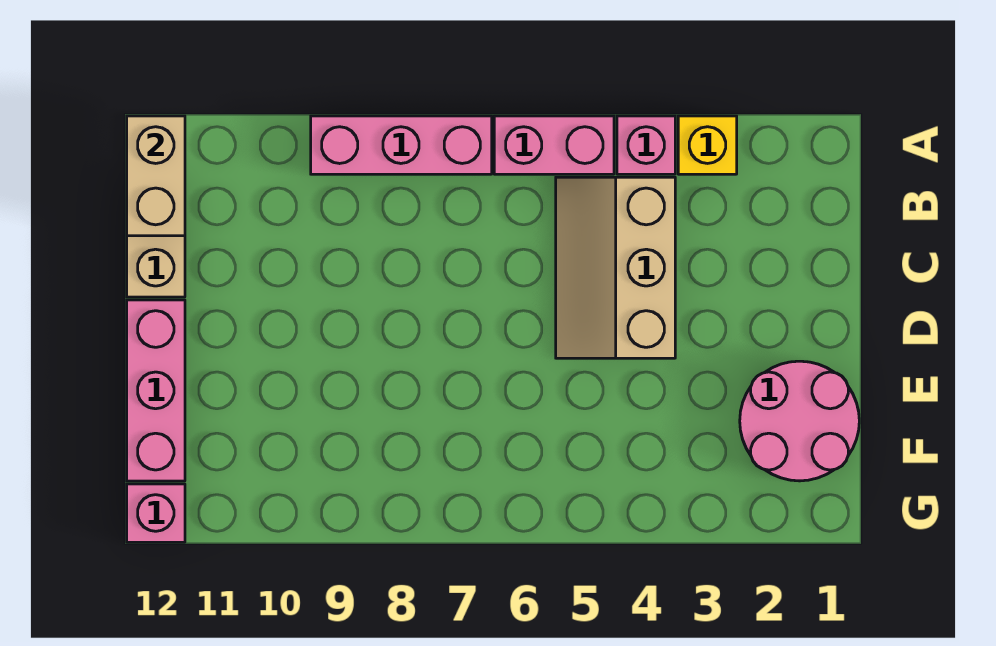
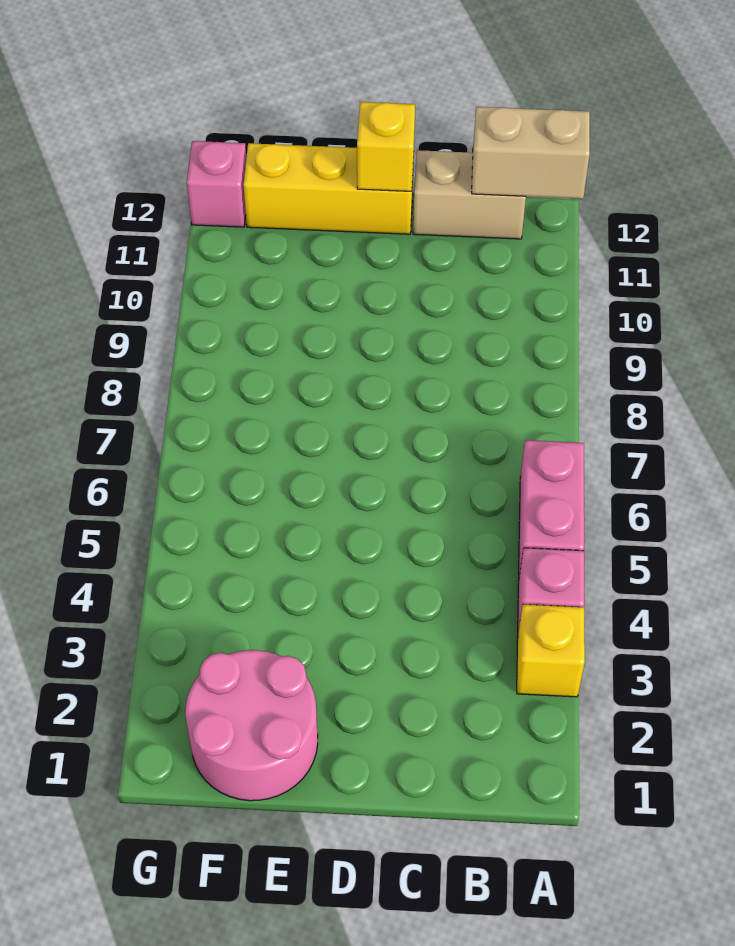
pink brick A7:A9 level 1 -> none
tan slope B4:D5 level 1 top 4 -> none
pink brick D12:F12 level 1 -> yellow brick D12:F12 level 1
none -> yellow brick D12 level 2

